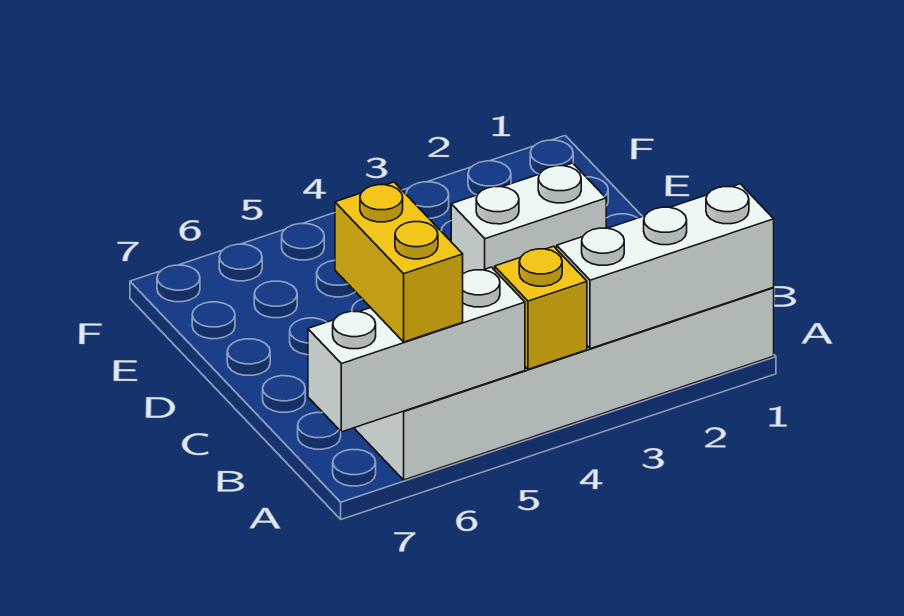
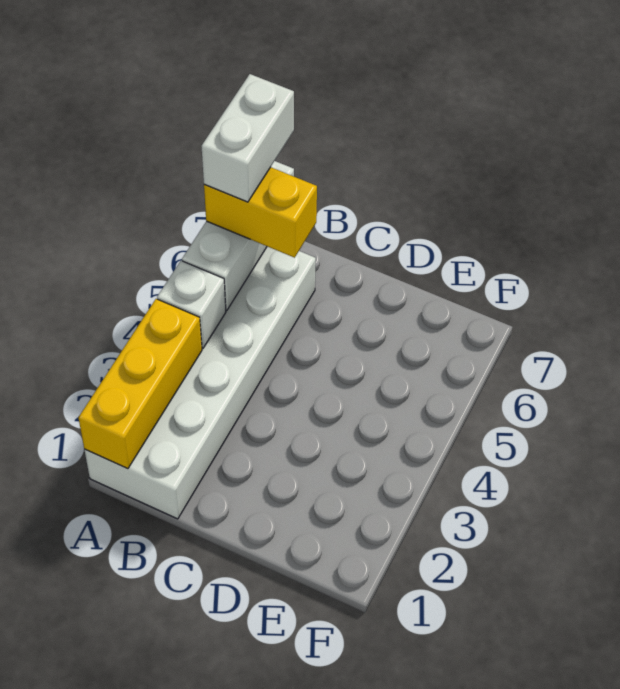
white brick A1:A3 level 2 -> yellow brick A1:A3 level 2
yellow brick A4 level 2 -> white brick A4 level 2
white brick D2:D3 level 1 -> white brick A6:A7 level 4

